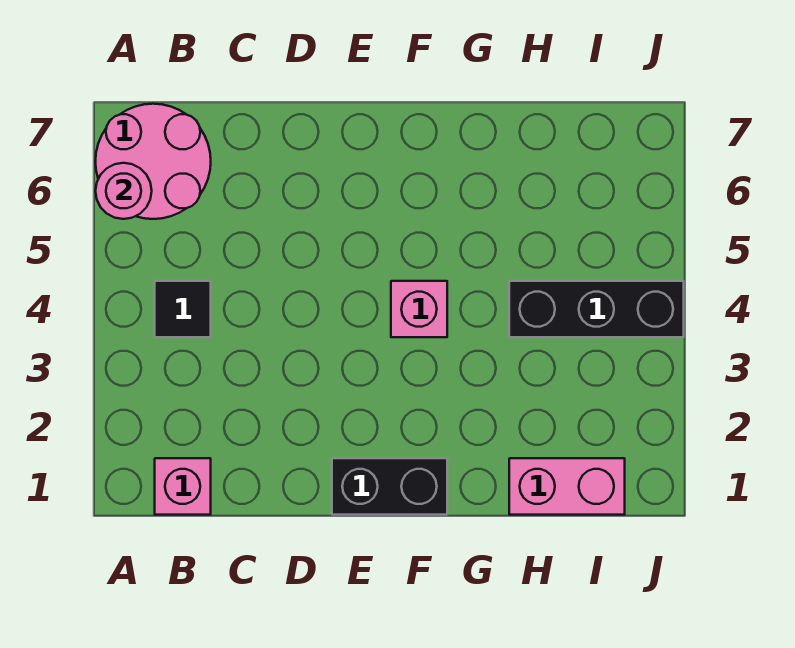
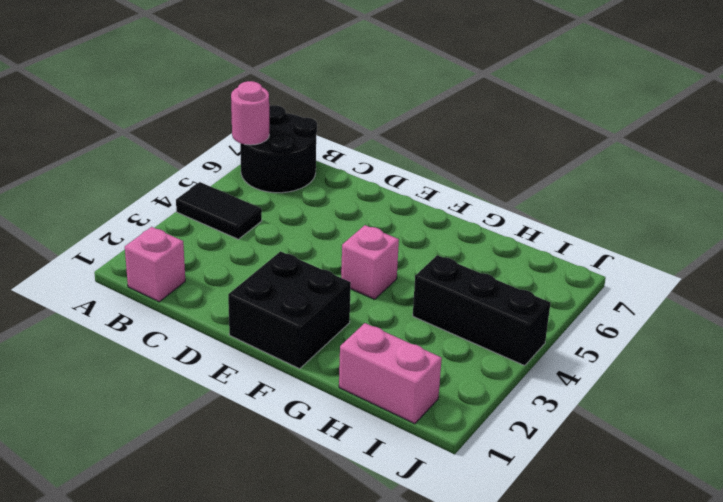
pink round brick A6:B7 level 1 -> black round brick A6:B7 level 1
black tile B4 level 1 -> black tile A4:B4 level 1
black brick E1:F1 level 1 -> black brick E1:F2 level 1

